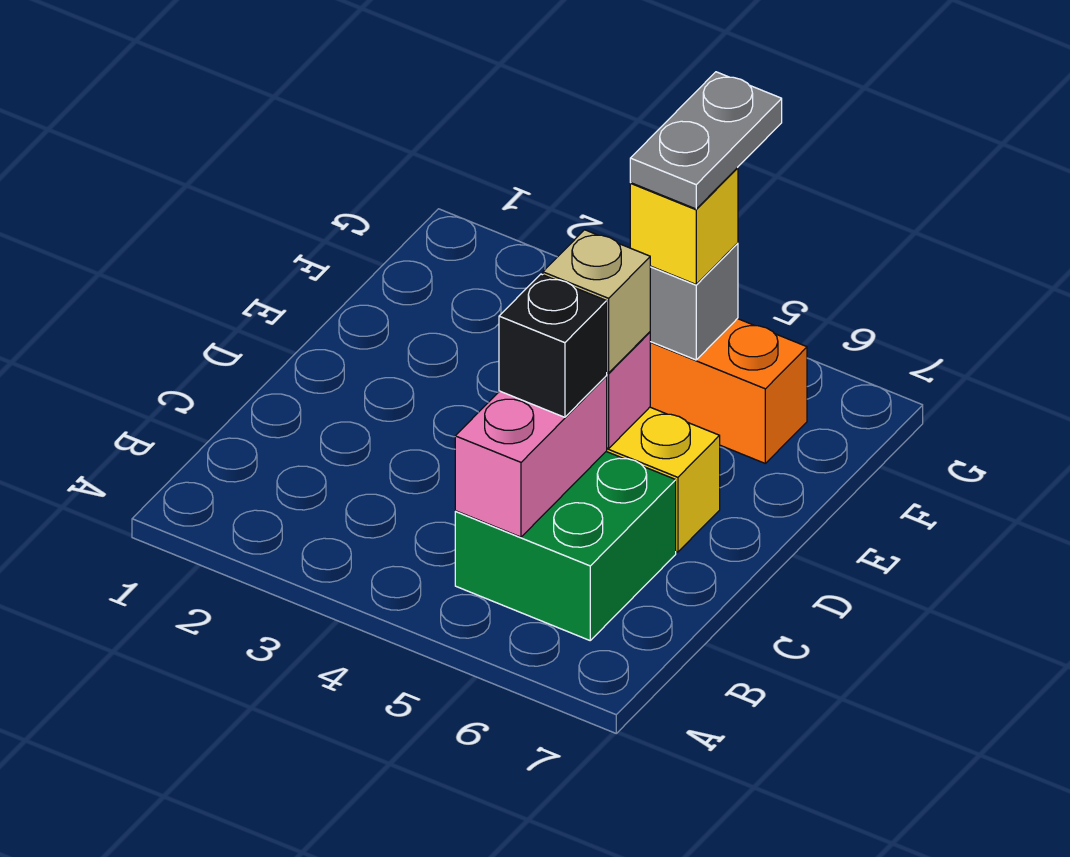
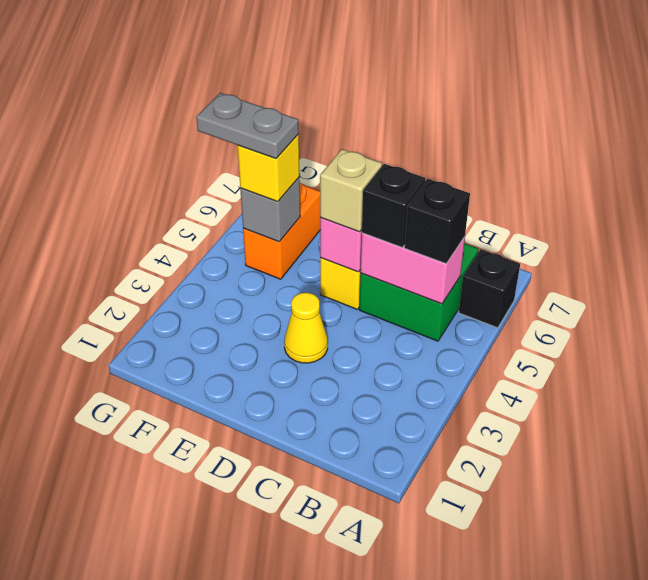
none -> black brick A6 level 1
none -> black brick B5 level 3
none -> yellow cone D3 level 1

